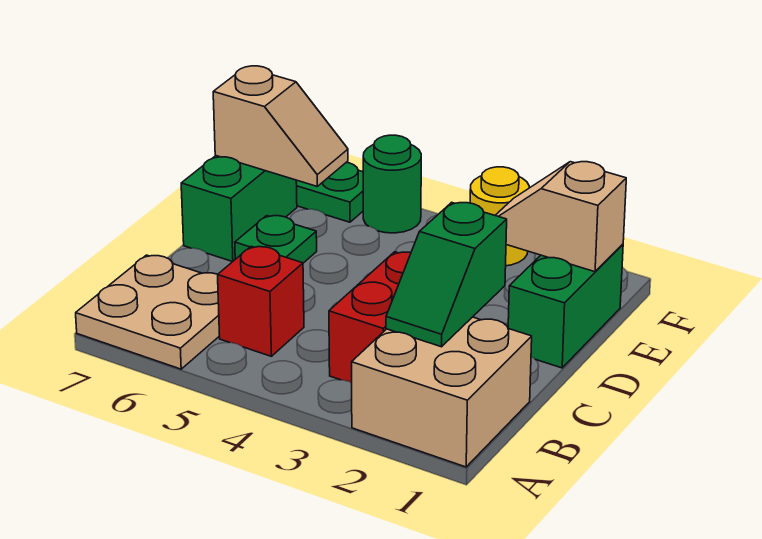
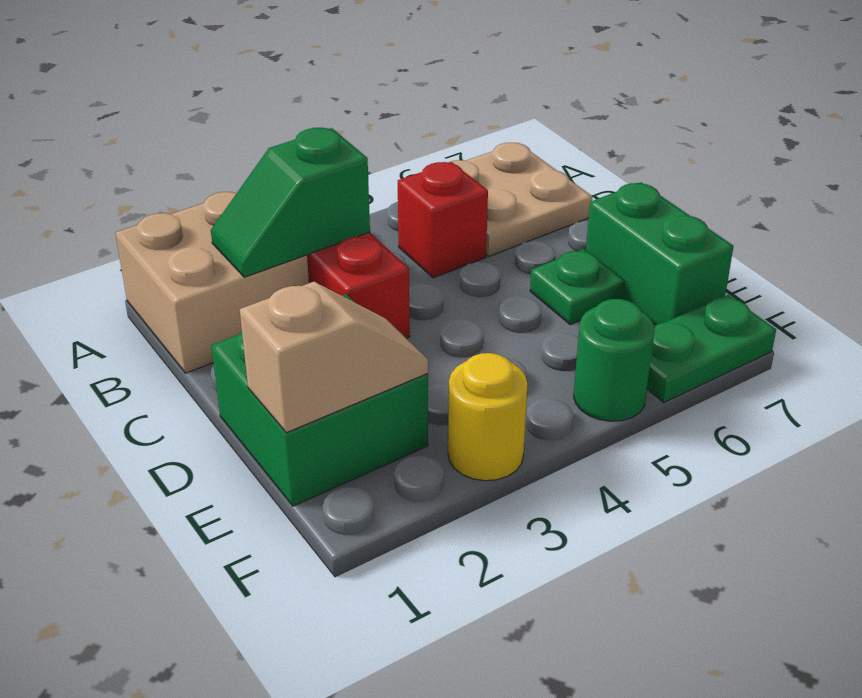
green slope B2:C2 level 2 top C -> green slope B2:B3 level 2 top 3
green brick D1:E1 level 1 -> green brick D1:E2 level 1
tan slope E6:E7 level 2 top 7 -> none

